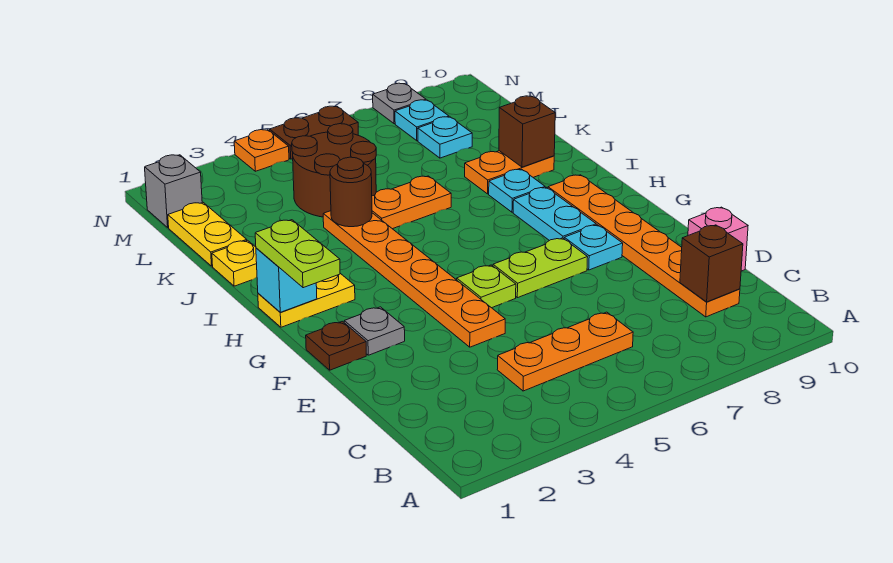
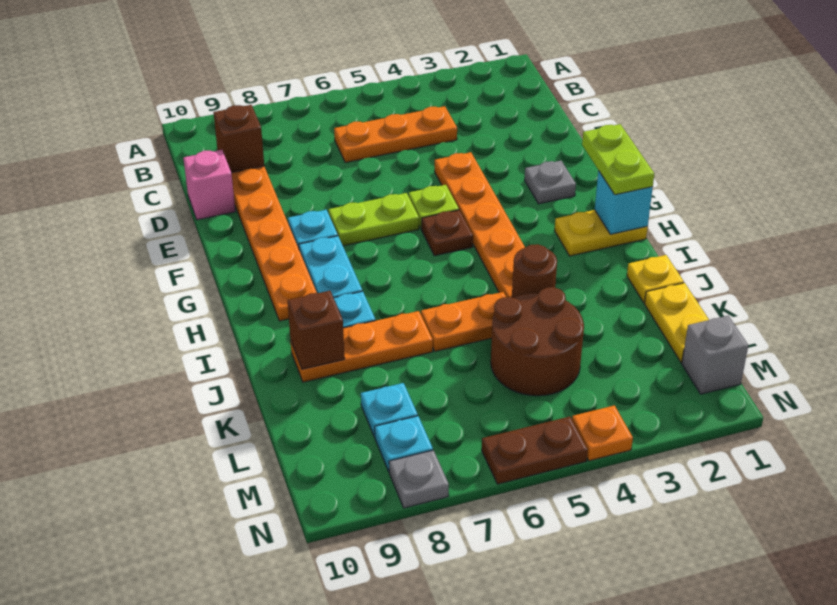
brown plate F1 level 1 -> brown plate G5 level 1
orange plate J8:J9 level 1 -> orange plate J7:J9 level 1

